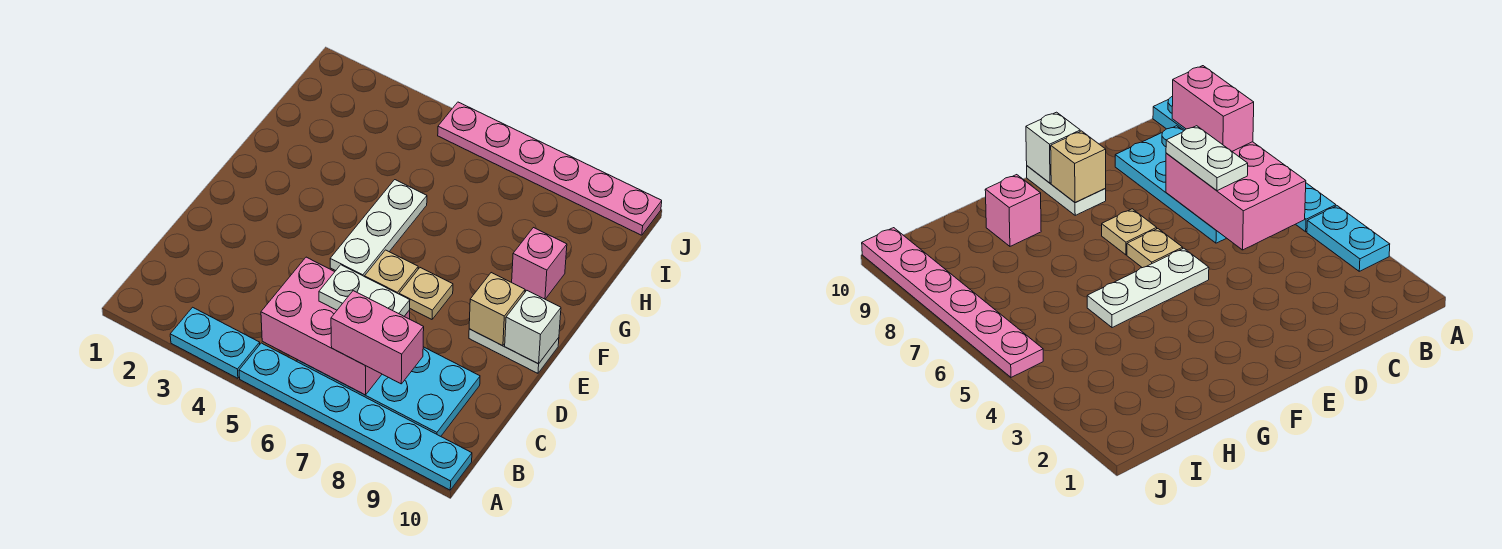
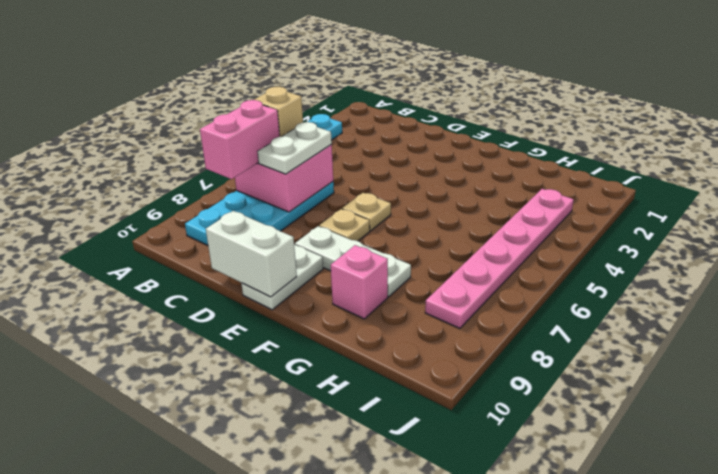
cyan plate A5:A10 level 1 -> none
pink brick B5:C7 level 2 -> pink brick B6:C7 level 2
white plate E5:G5 level 1 -> white plate E8:G8 level 1
tan brick E9 level 2 -> tan brick B6 level 3
white brick E10 level 2 -> white brick D10:E10 level 2
pink plate J5:J10 level 1 -> pink plate I3:I8 level 1

